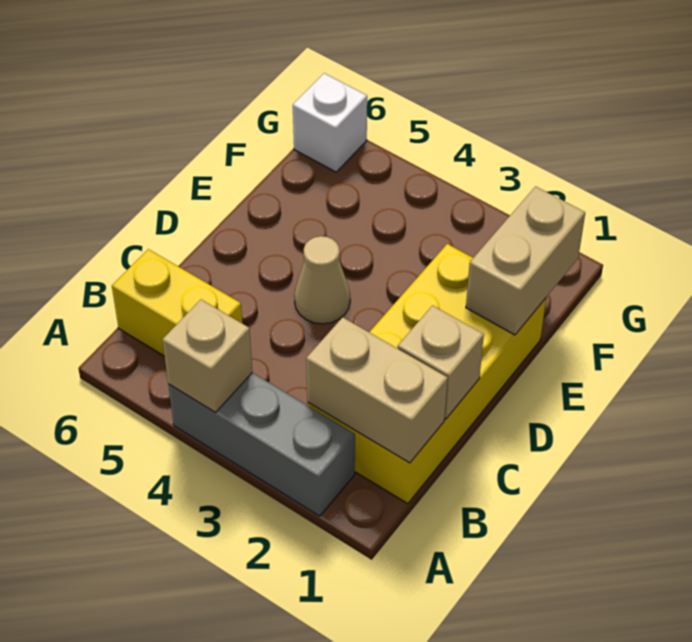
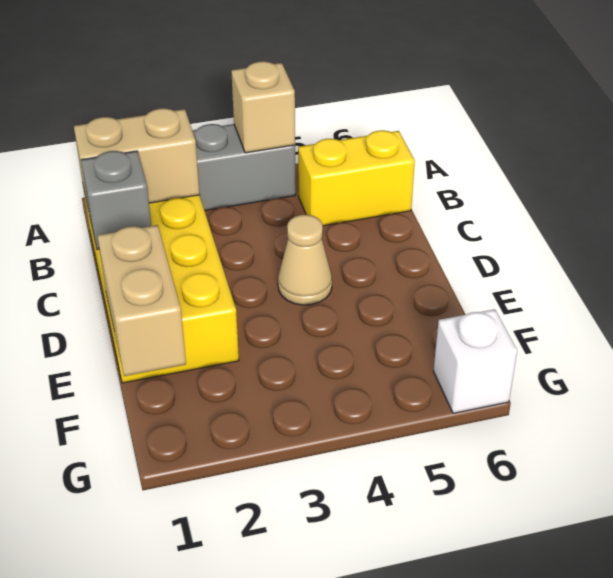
tan brick C1 level 2 -> grey brick C1 level 2

